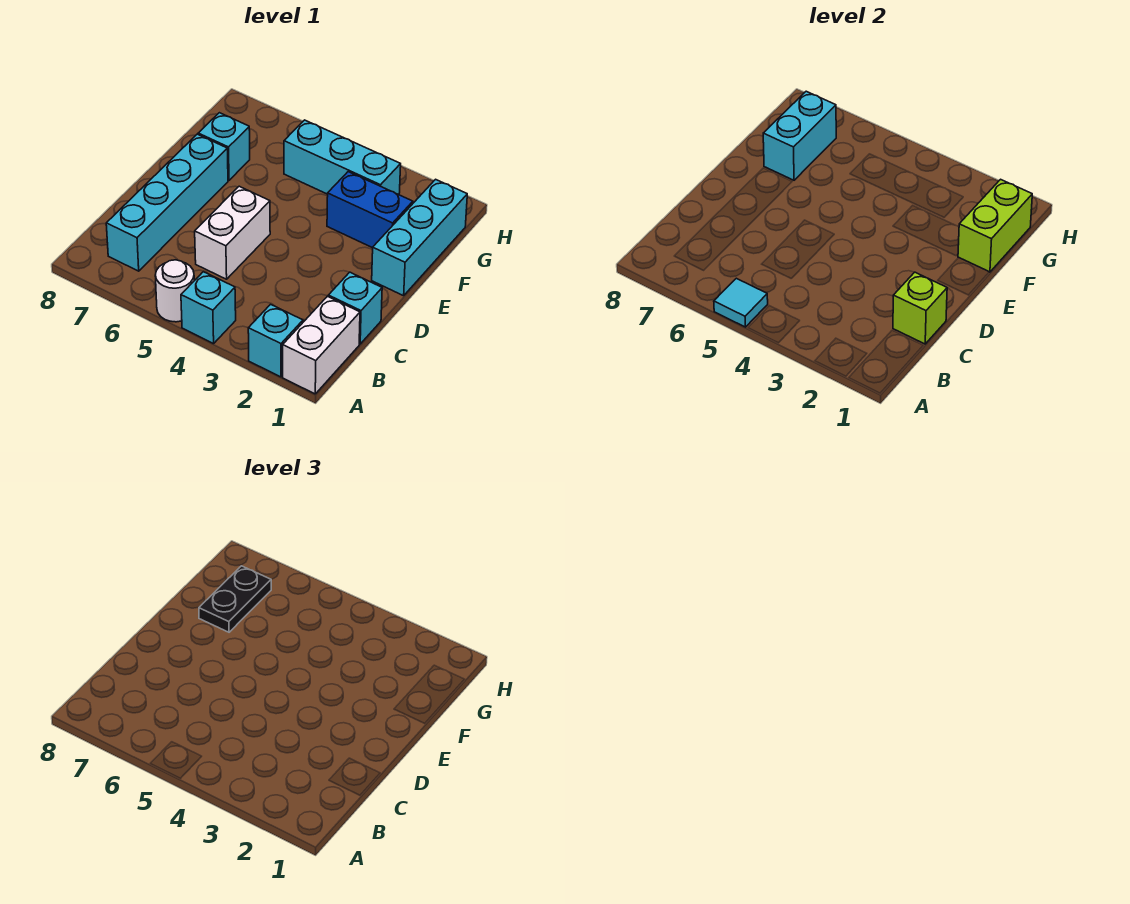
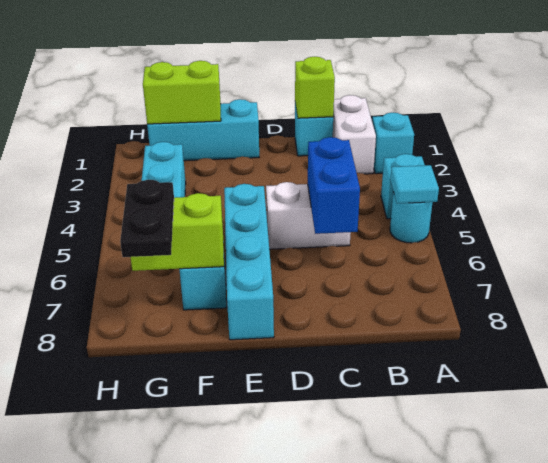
white brick A1:B1 level 1 -> white brick B1:B2 level 1
white round brick A5 level 1 -> cyan round brick A5 level 1
cyan brick B7:E7 level 1 -> cyan brick E5:E8 level 1
blue brick F2:F3 level 1 -> blue brick C5:C6 level 2
cyan brick F7:G7 level 2 -> lime brick F7:G7 level 2
black plate F7:G7 level 3 -> black plate G7:G8 level 3

